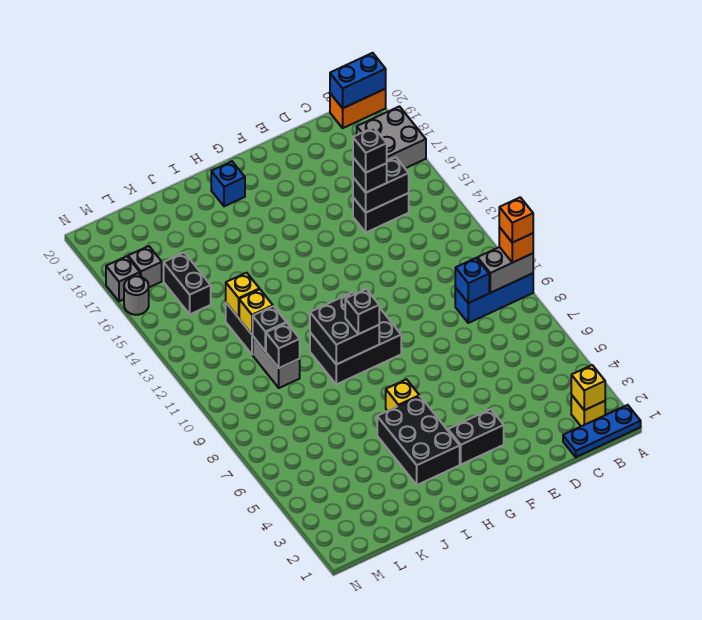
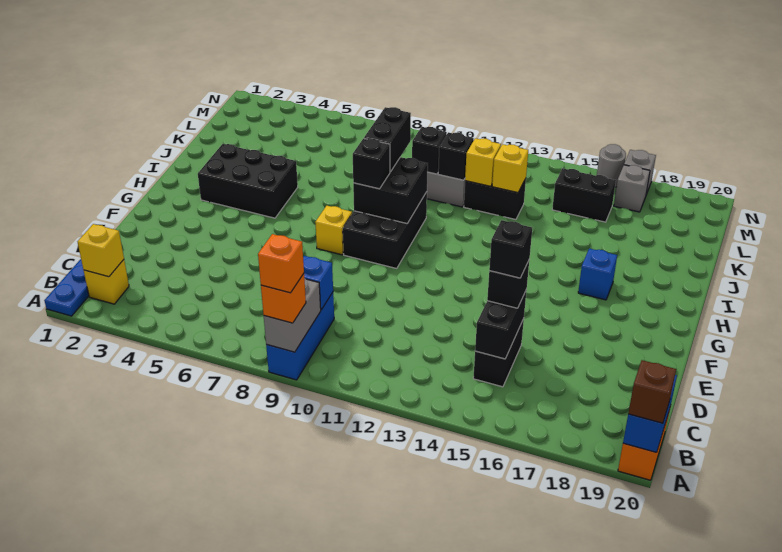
grey brick A17:B18 level 1 -> none
none -> brown brick A20 level 3
black brick F3:G3 level 1 -> black brick I9:J9 level 3
yellow brick H6 level 1 -> yellow brick G8 level 1
blue brick H19 level 1 -> blue brick H17 level 1

